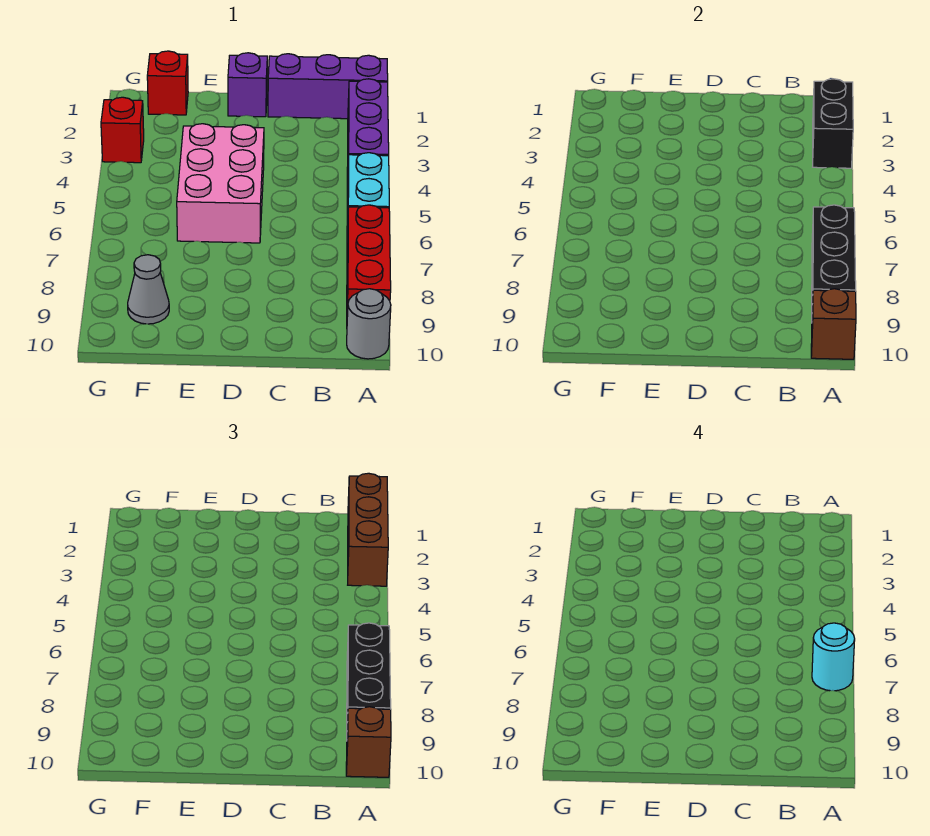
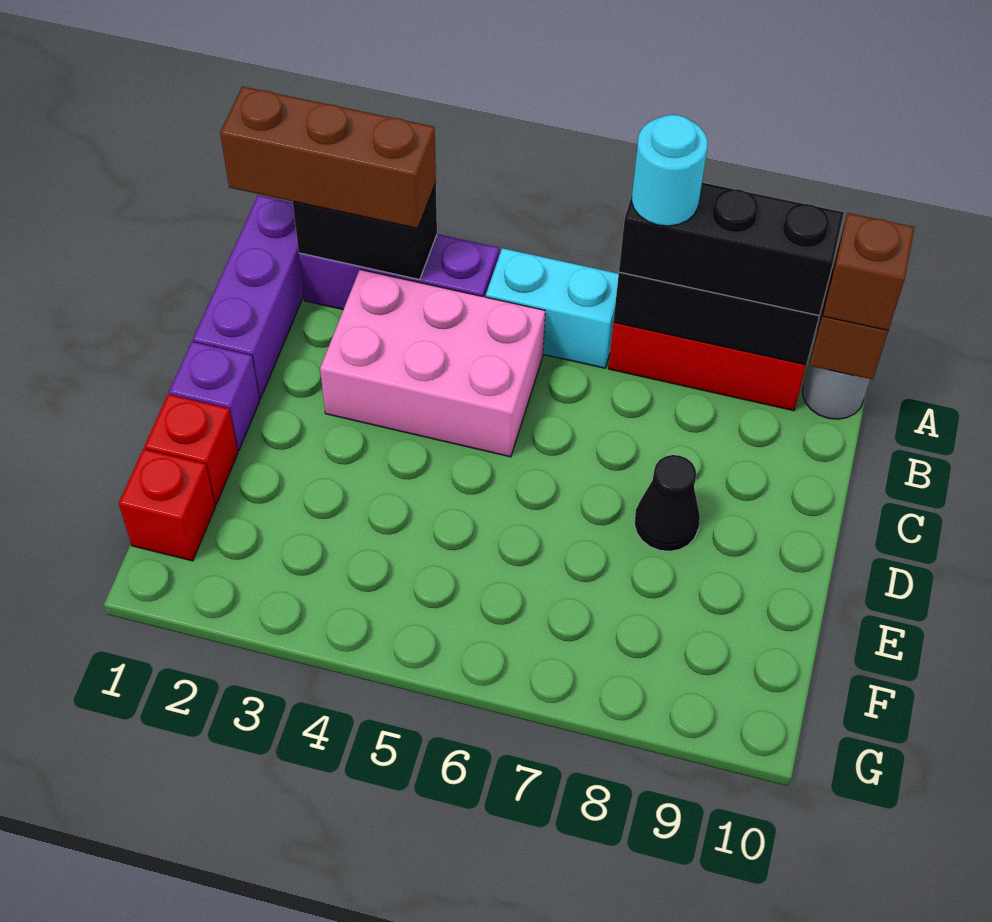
pink brick D4:E6 level 1 -> pink brick B3:C5 level 1
none -> black cone D8 level 1
grey cone F9 level 1 -> none
red brick G3 level 1 -> red brick E1 level 1

